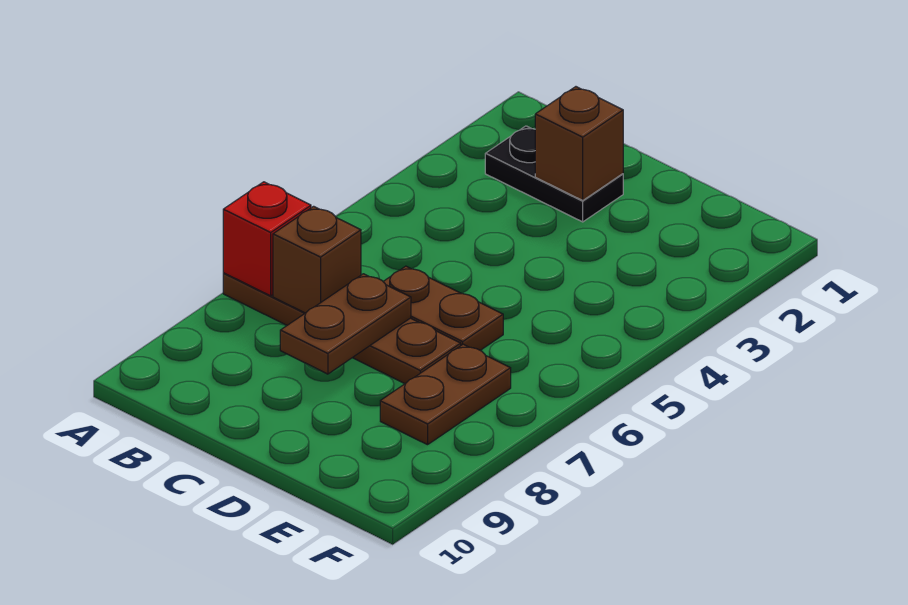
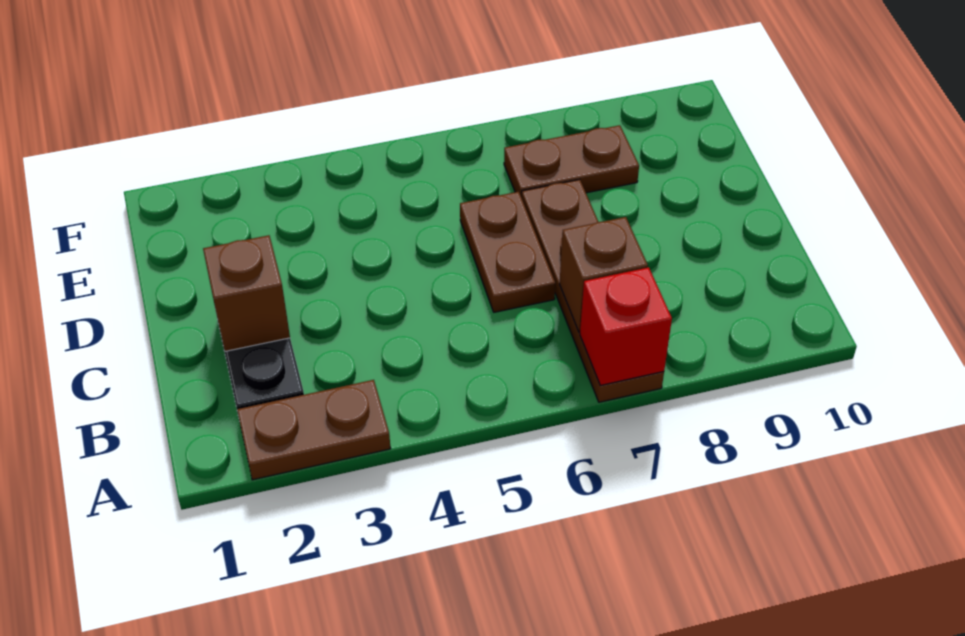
brown plate C7:C8 level 2 -> brown plate A2:A3 level 1

